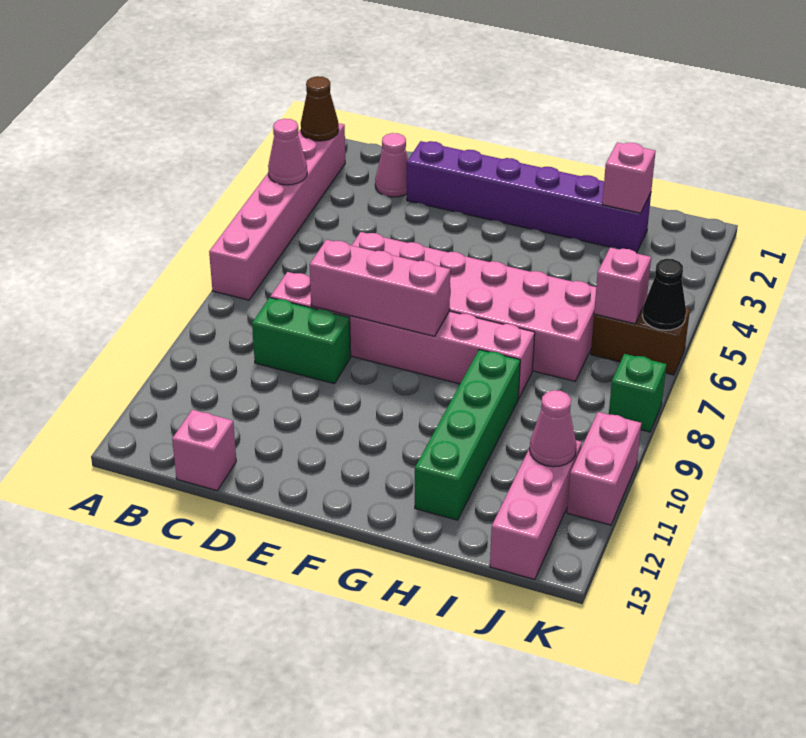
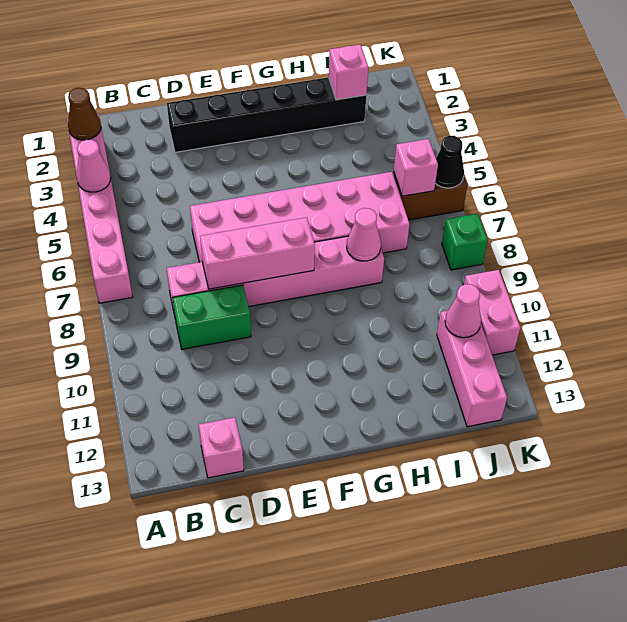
pink cone C2 level 1 -> pink cone H8 level 2
purple brick D2:I2 level 1 -> black brick D2:I2 level 1
green brick H9:H12 level 1 -> none

